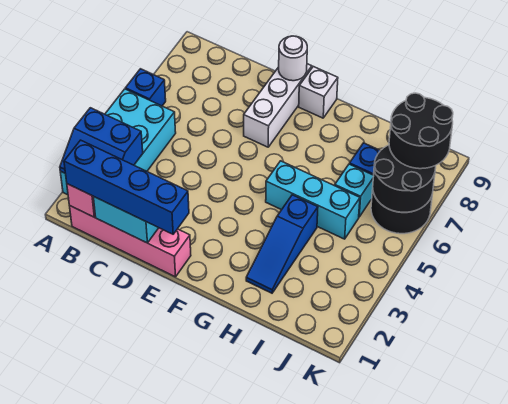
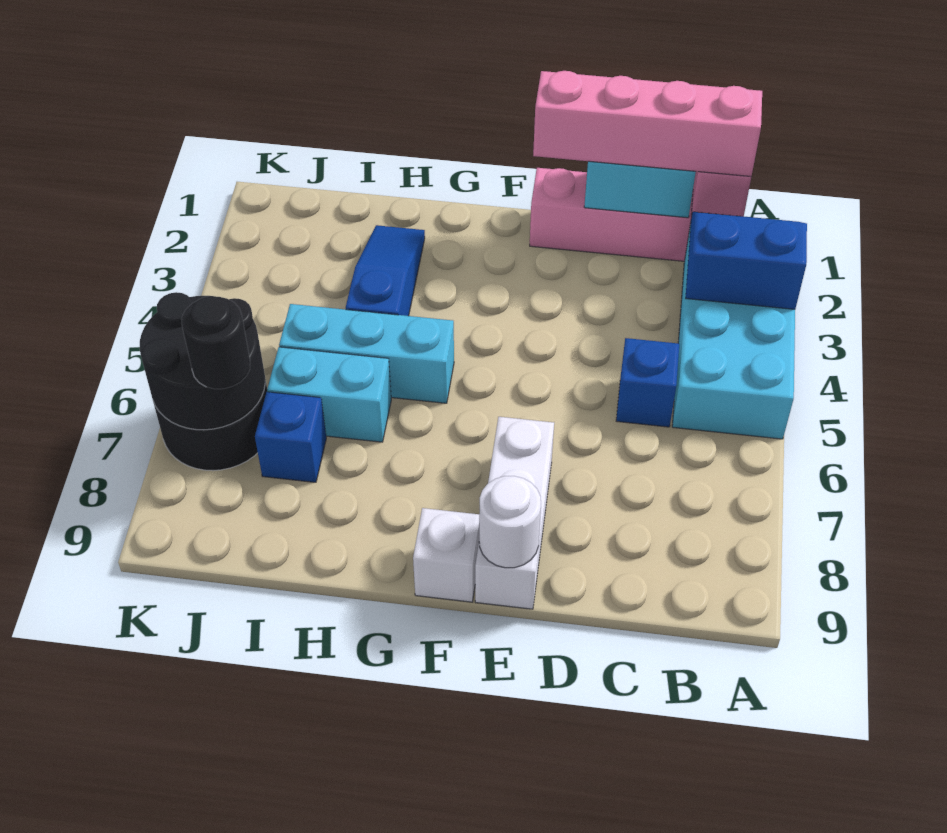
blue brick A6 level 1 -> blue brick C5 level 1
blue brick B1:E1 level 3 -> pink brick B1:E1 level 3
cyan brick I6 level 1 -> cyan brick H6:I6 level 1
black round brick J7:K8 level 3 -> black round brick J7 level 3

